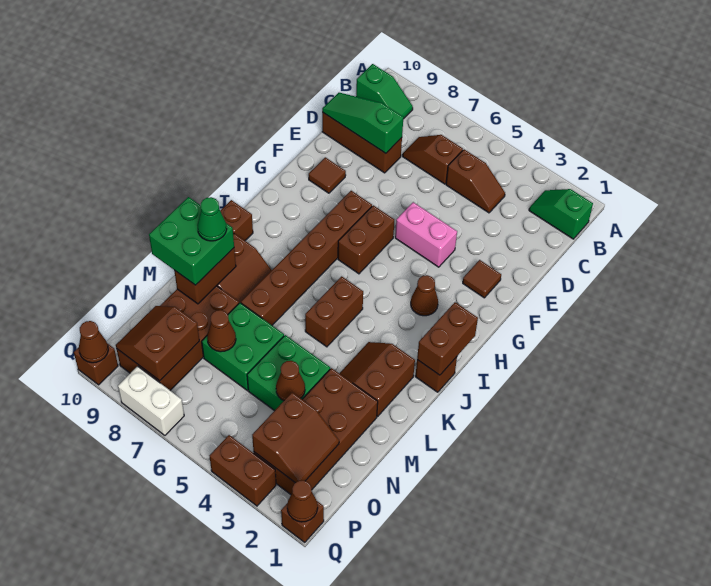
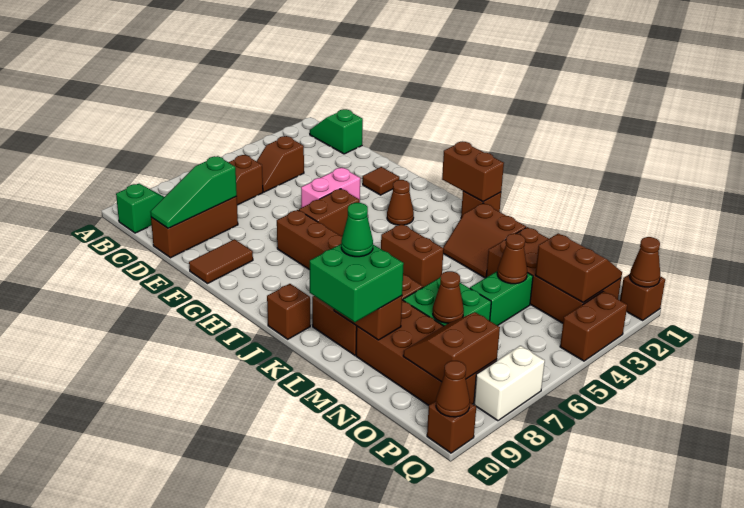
green slope B1:B2 level 1 top 1 -> green slope B1:C1 level 1 top C
brown slope C4:C5 level 1 top 5 -> brown slope C4:C5 level 1 top 4
brown tile F9 level 1 -> brown tile F9:F10 level 1
brown brick G6:H6 level 1 -> brown brick G5:G6 level 1
green brick M4:N5 level 1 -> green brick N4:N5 level 1
brown slope O8:P9 level 2 top 8 -> brown slope O8:P9 level 2 top P

